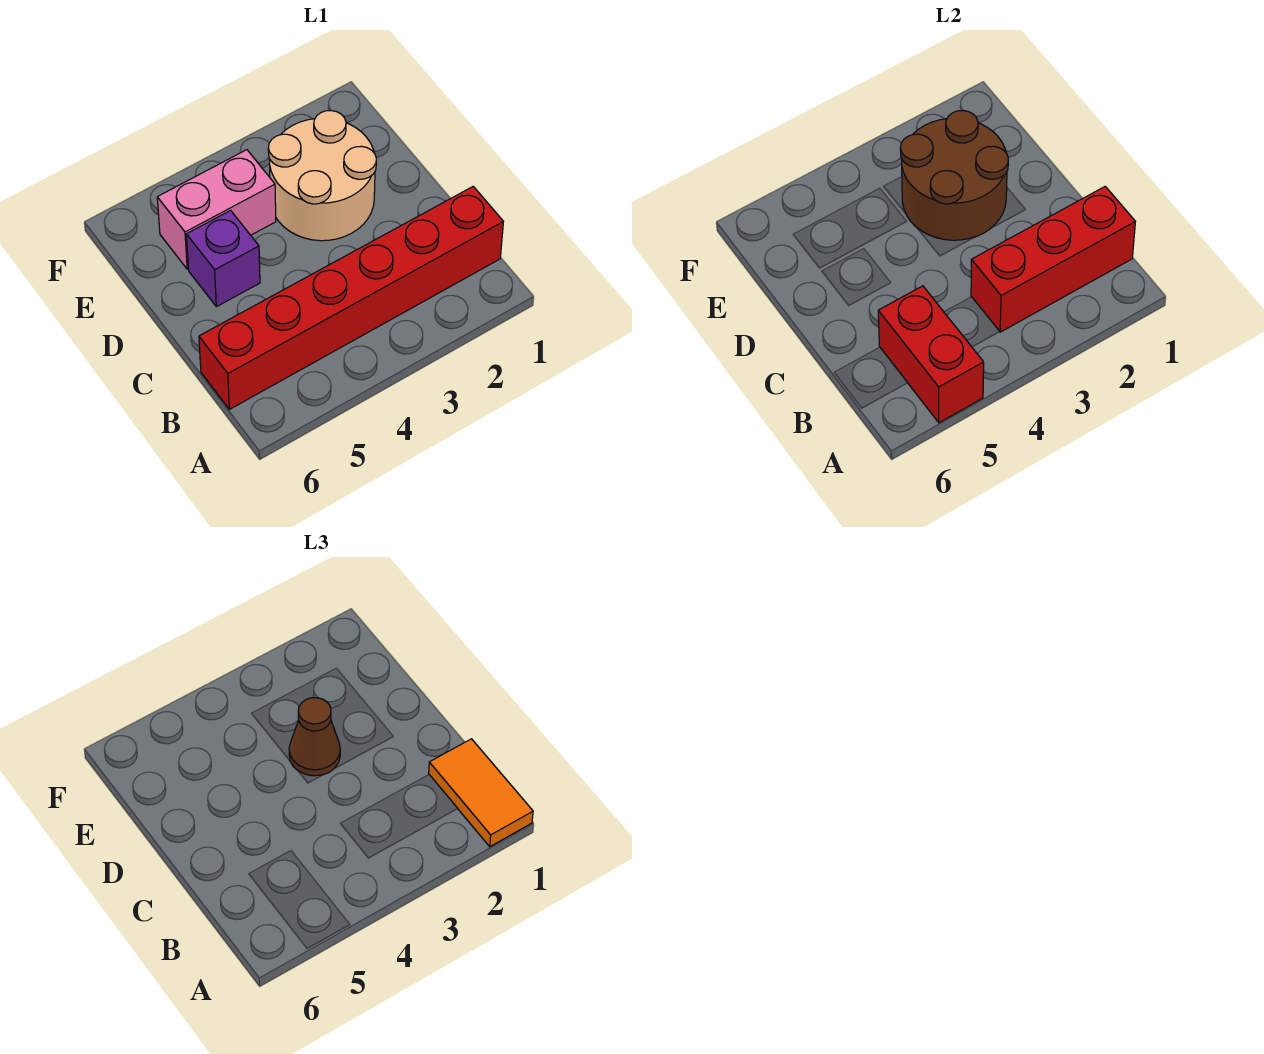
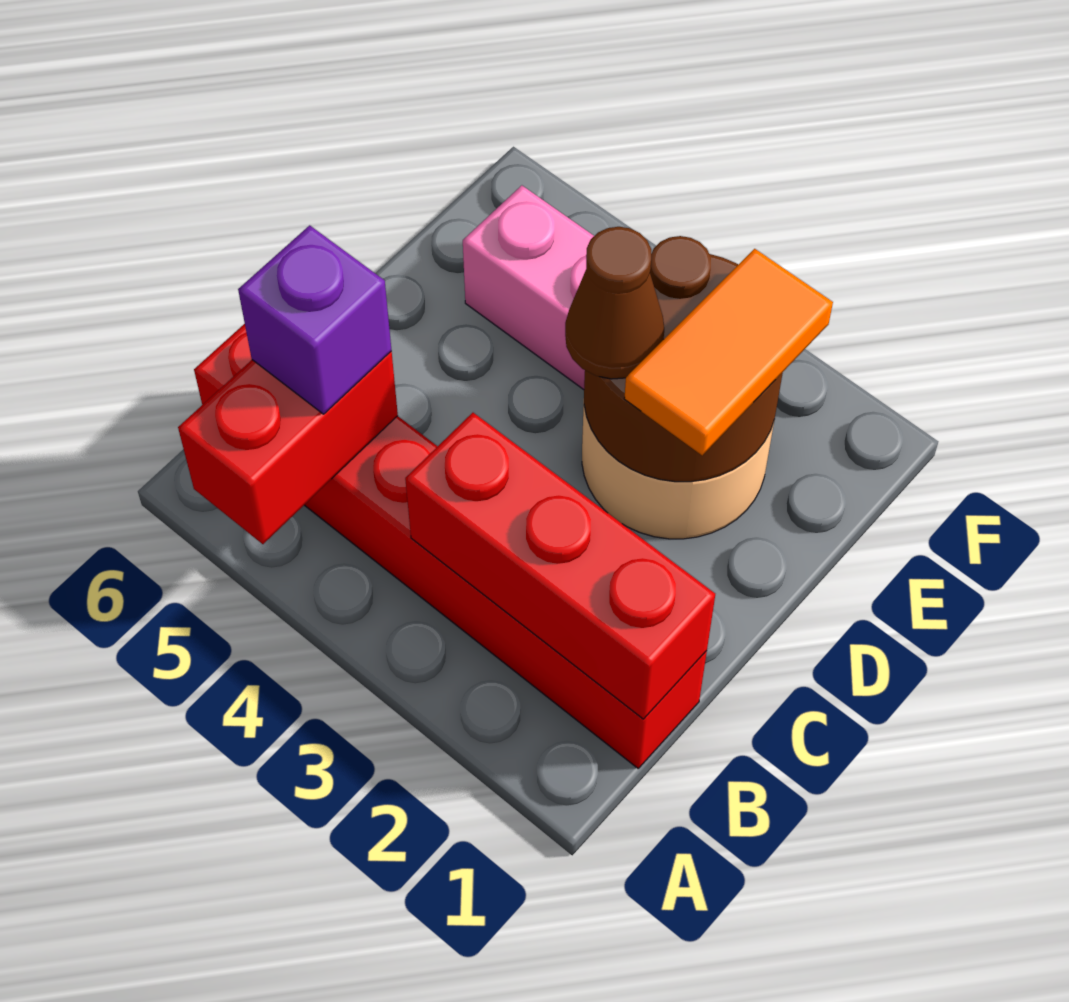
orange tile A1:B1 level 3 -> orange tile D2:E2 level 3
purple brick D5 level 1 -> purple brick B5 level 3

